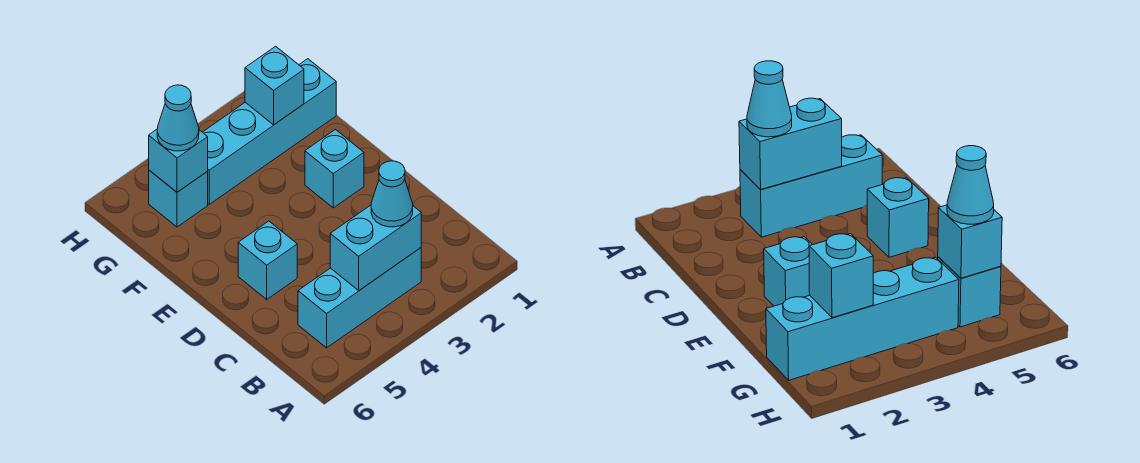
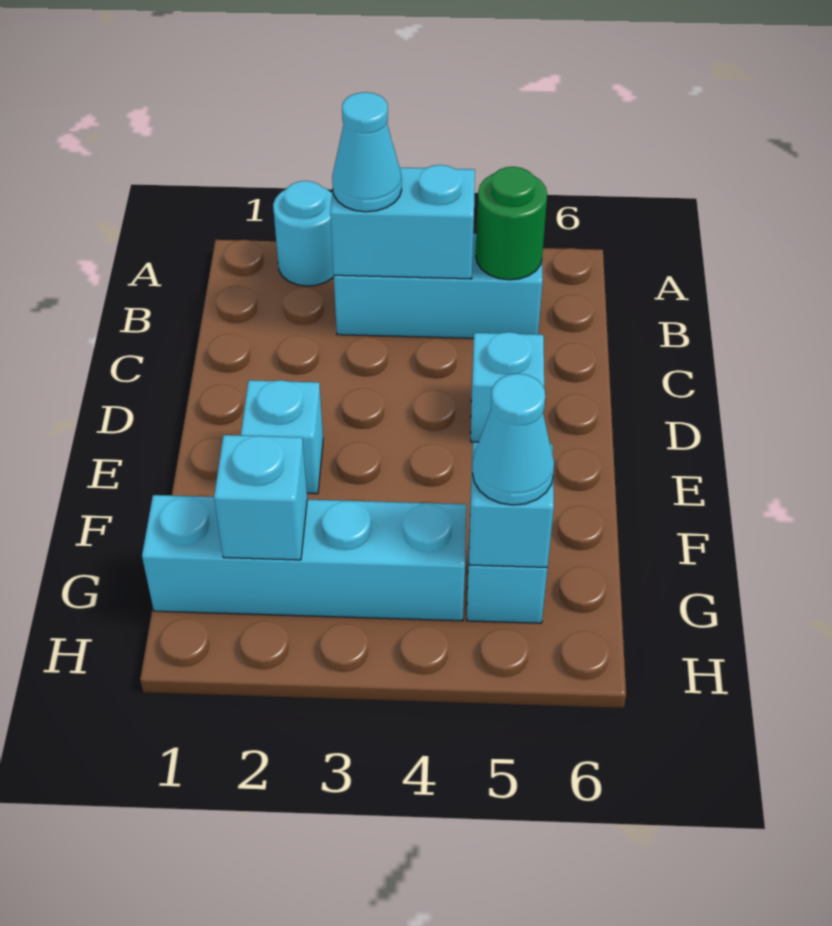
none -> cyan round brick A2 level 1
none -> green round brick B5 level 2

